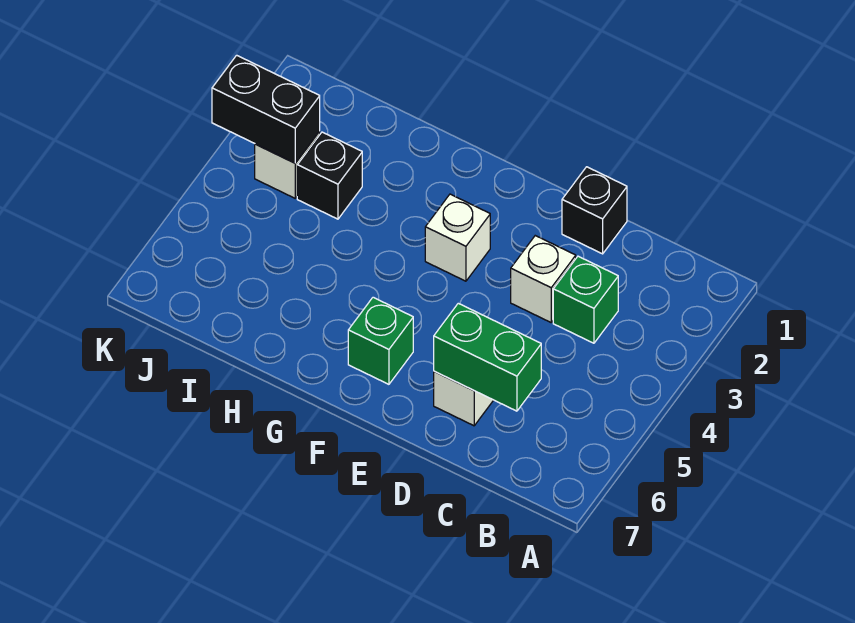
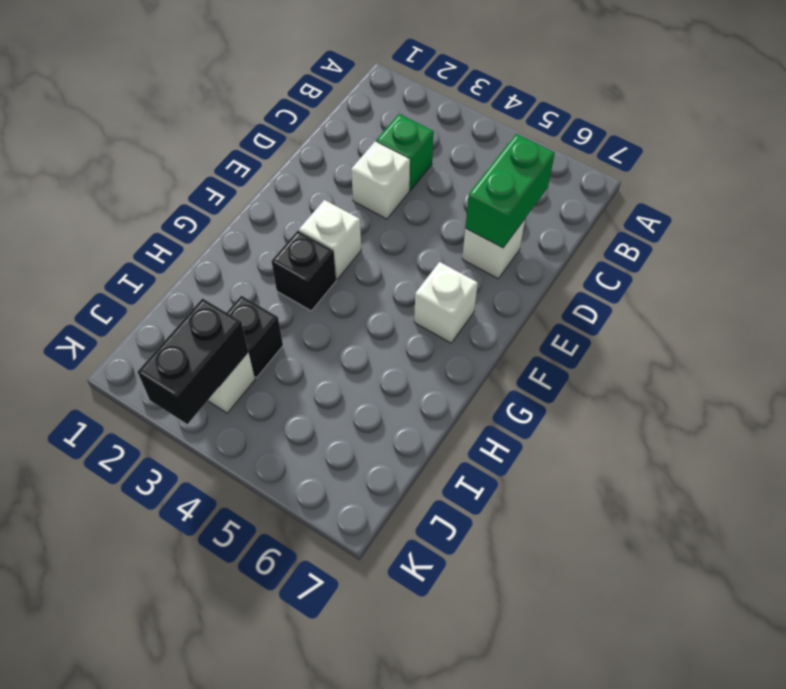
black brick D1 level 1 -> black brick G3 level 1
green brick F6 level 1 -> white brick F6 level 1

